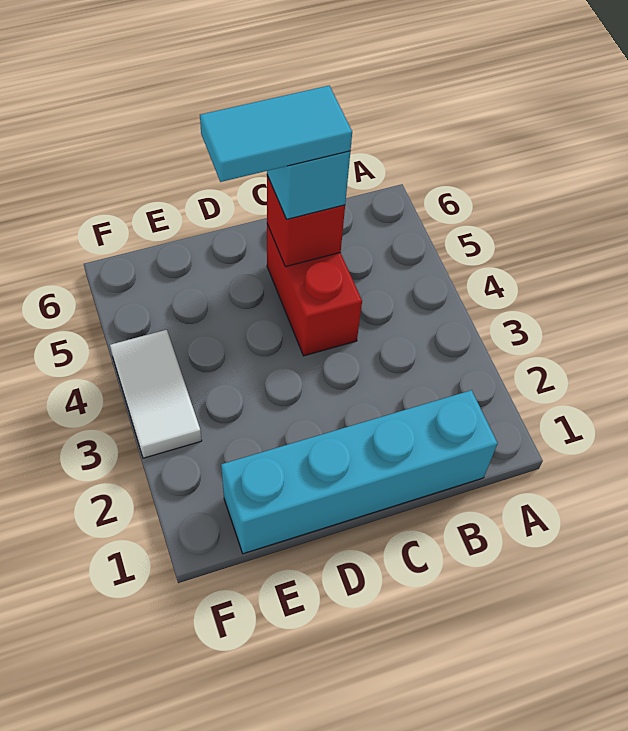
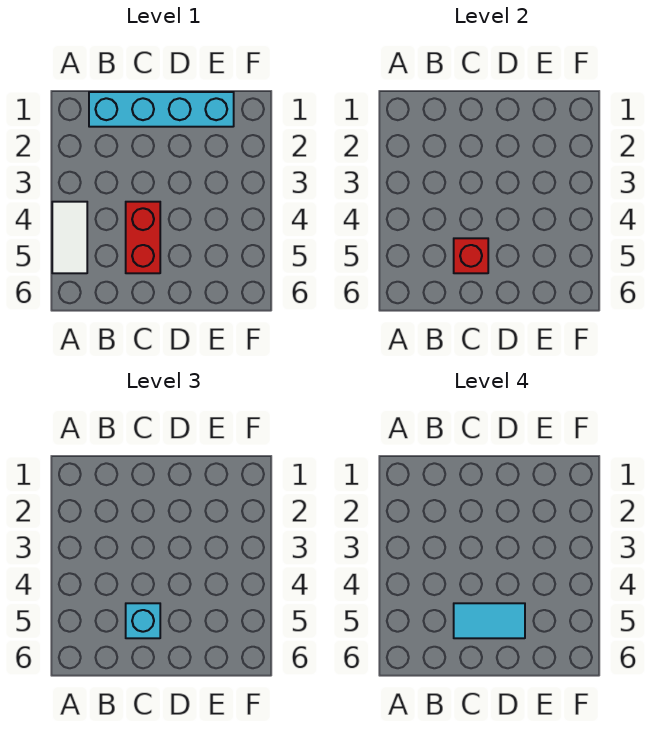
white tile F3:F4 level 1 -> white tile A4:A5 level 1

